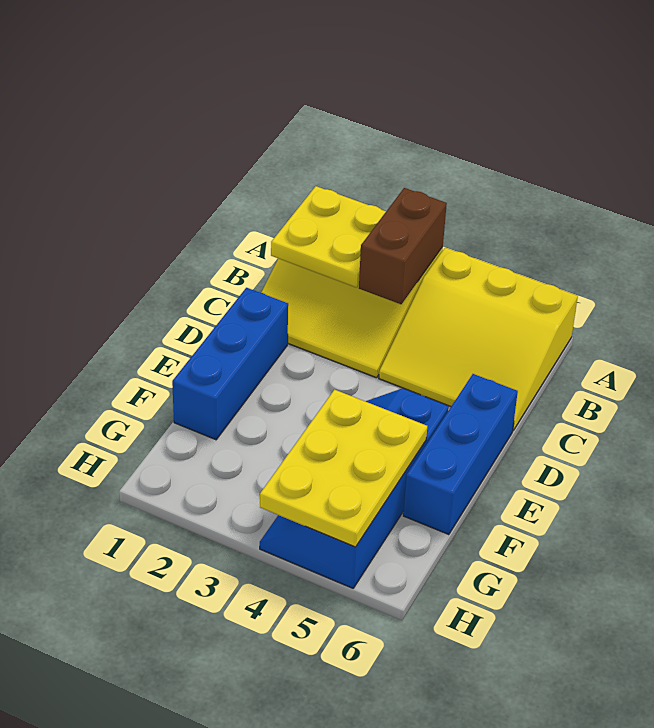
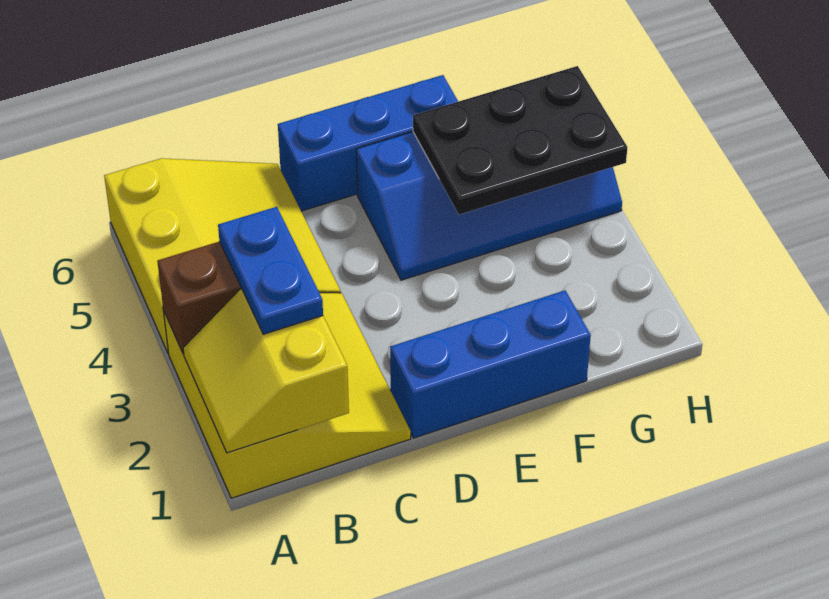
yellow plate A1:B2 level 2 -> yellow slope A1:B2 level 2 top B
none -> blue plate B2:B3 level 3
yellow plate F4:H5 level 2 -> black plate F4:H5 level 2

